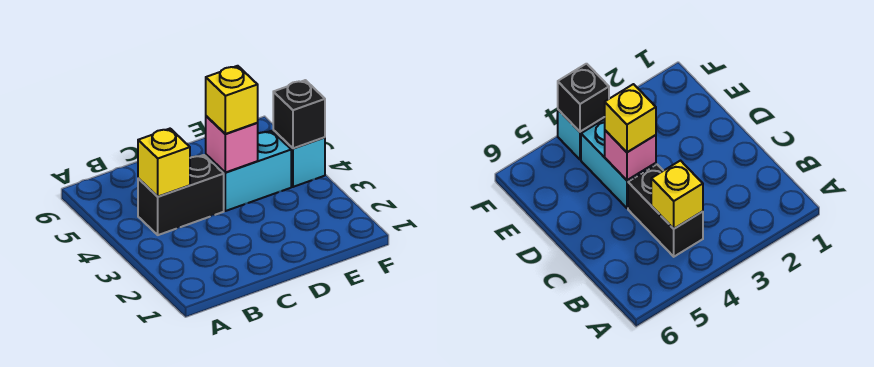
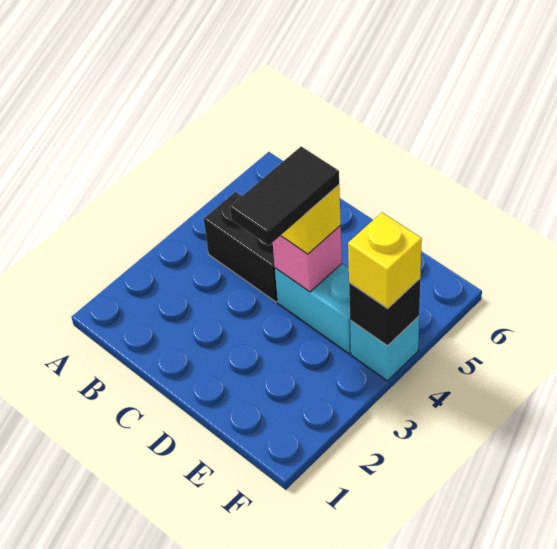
yellow brick B4 level 2 -> yellow brick F4 level 3
none -> black tile D3:D4 level 4

